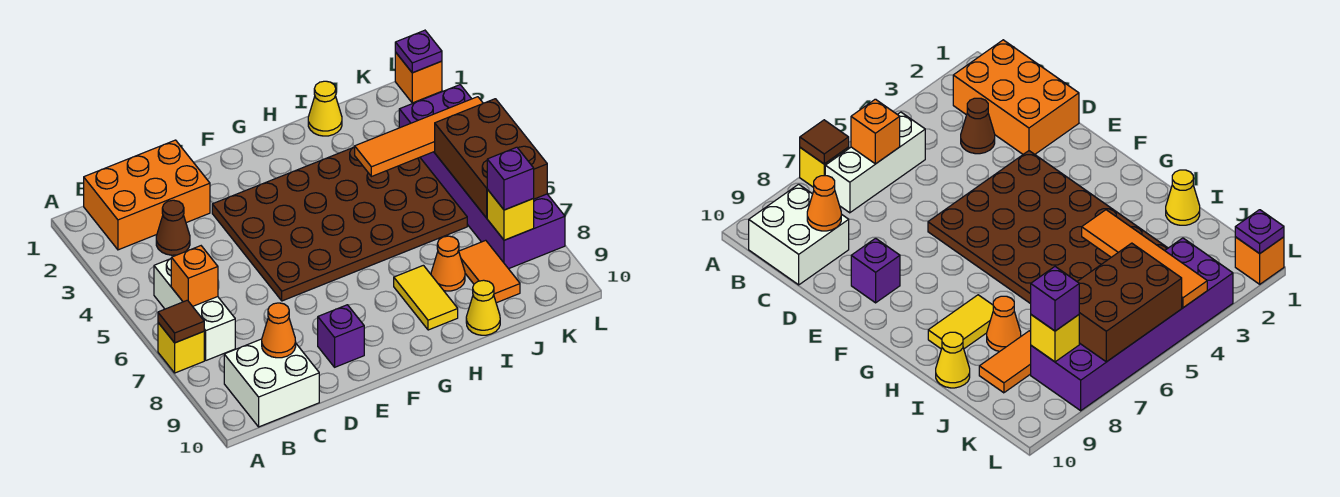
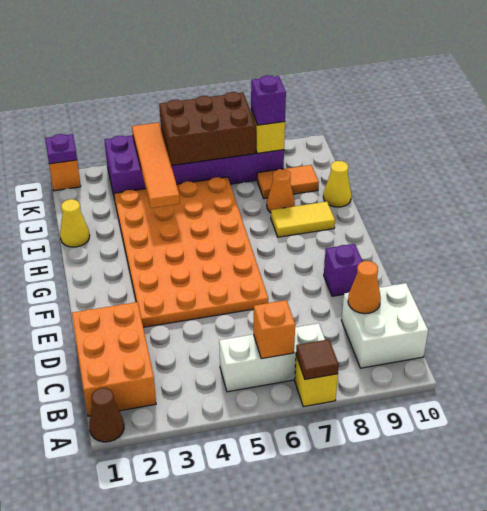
brown cone C3 level 1 -> brown cone A1 level 1
brown plate E3:J6 level 1 -> orange plate E3:J6 level 1

